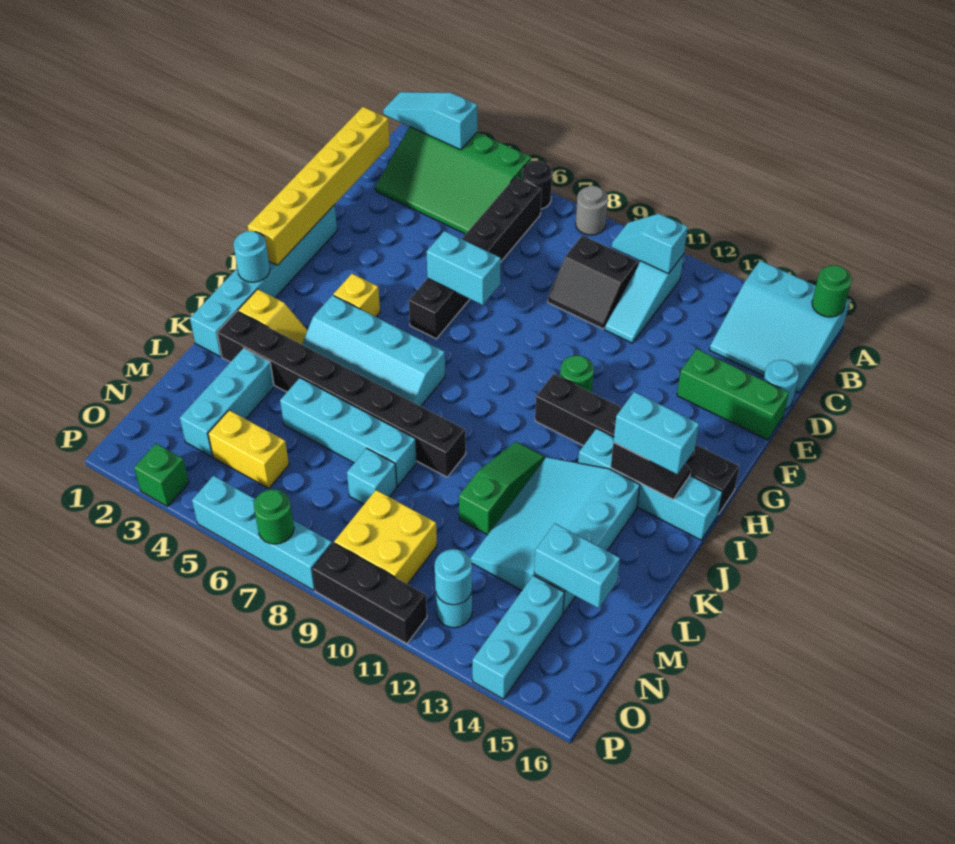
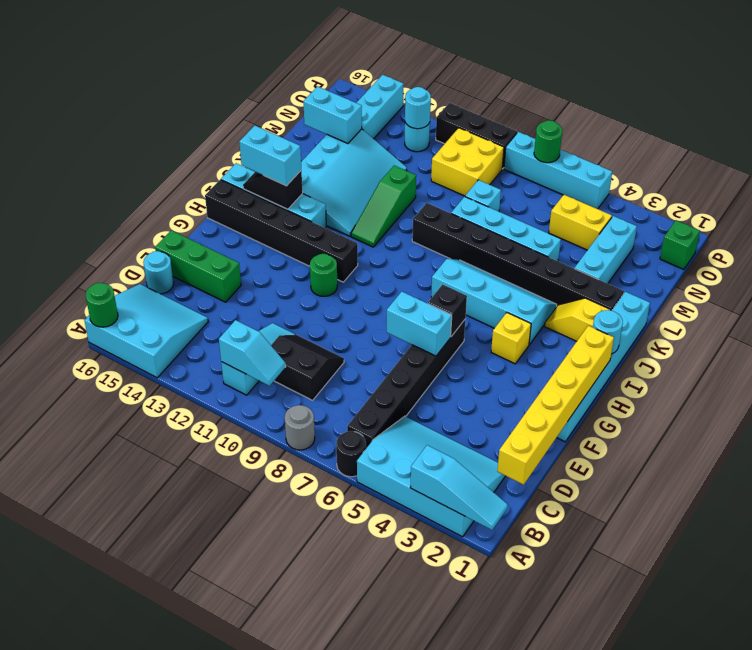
green slope A2:C5 level 1 top A -> cyan slope A2:C5 level 1 top A
none -> black brick G6 level 2
green brick P3 level 1 -> green brick O1 level 1

